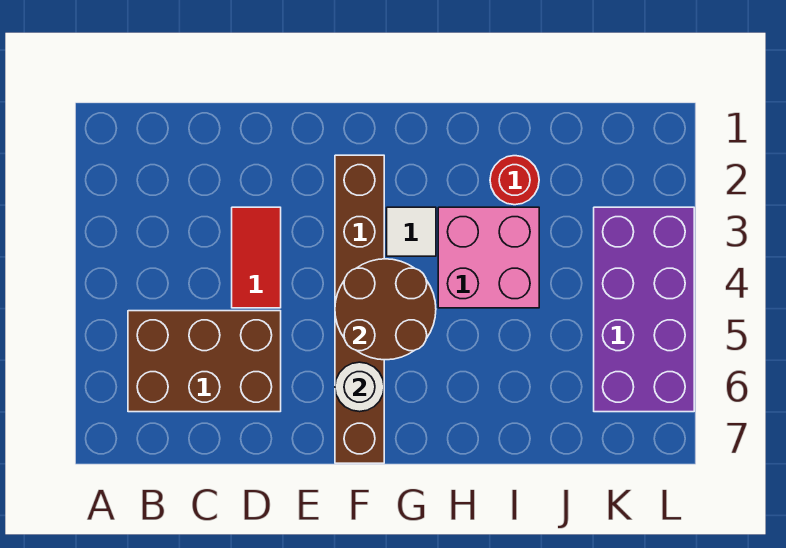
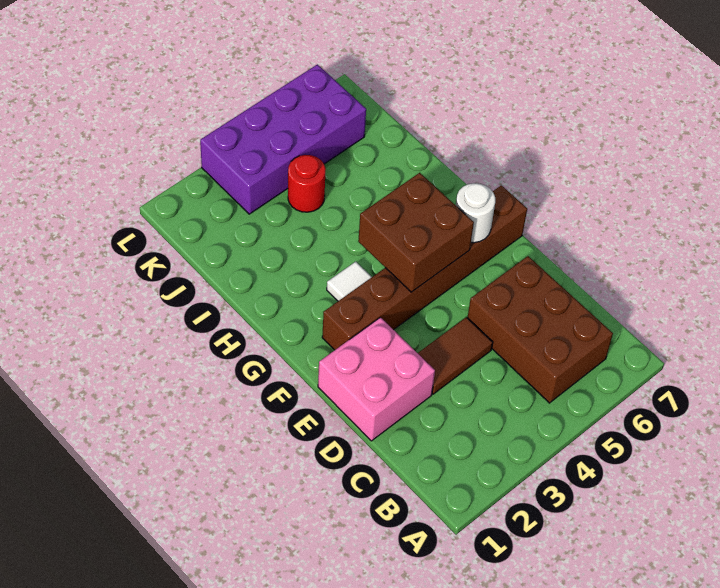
red tile D3:D4 level 1 -> brown tile D3:D4 level 1
brown round brick F4:G5 level 2 -> brown brick F4:G5 level 2
pink brick H3:I4 level 1 -> pink brick D1:E2 level 1
red round brick I2 level 1 -> red round brick J4 level 1

